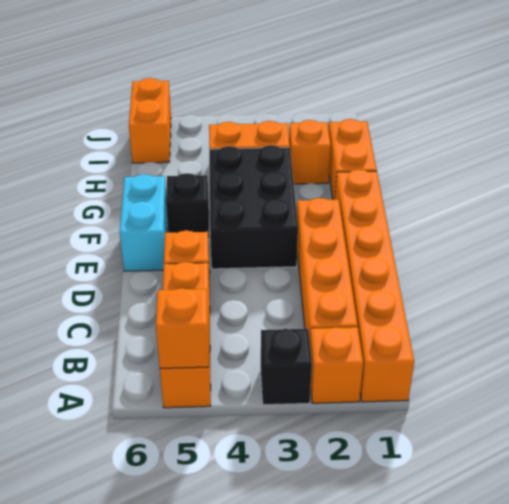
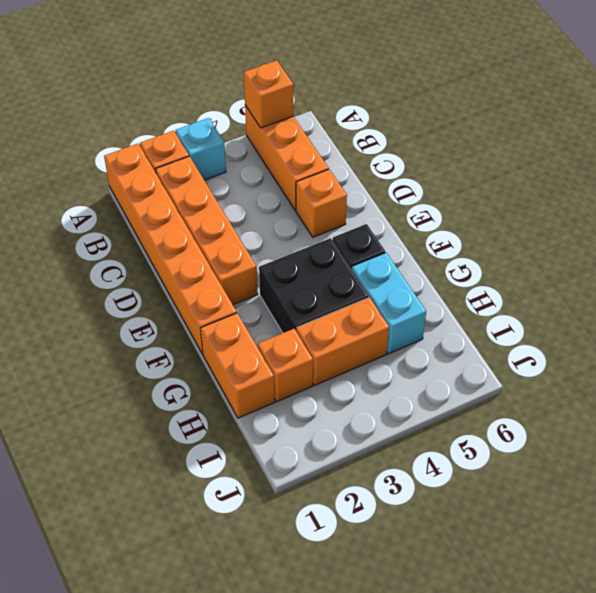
black brick A3 level 1 -> cyan brick A3 level 1
black brick E3:G4 level 1 -> black brick F3:G4 level 1
cyan brick E6:F6 level 1 -> cyan brick G5:H5 level 1
orange brick I6:J6 level 1 -> none

